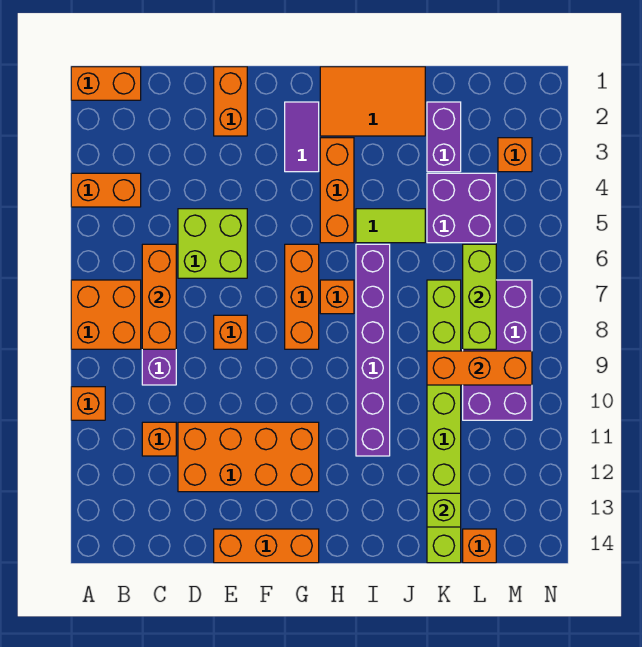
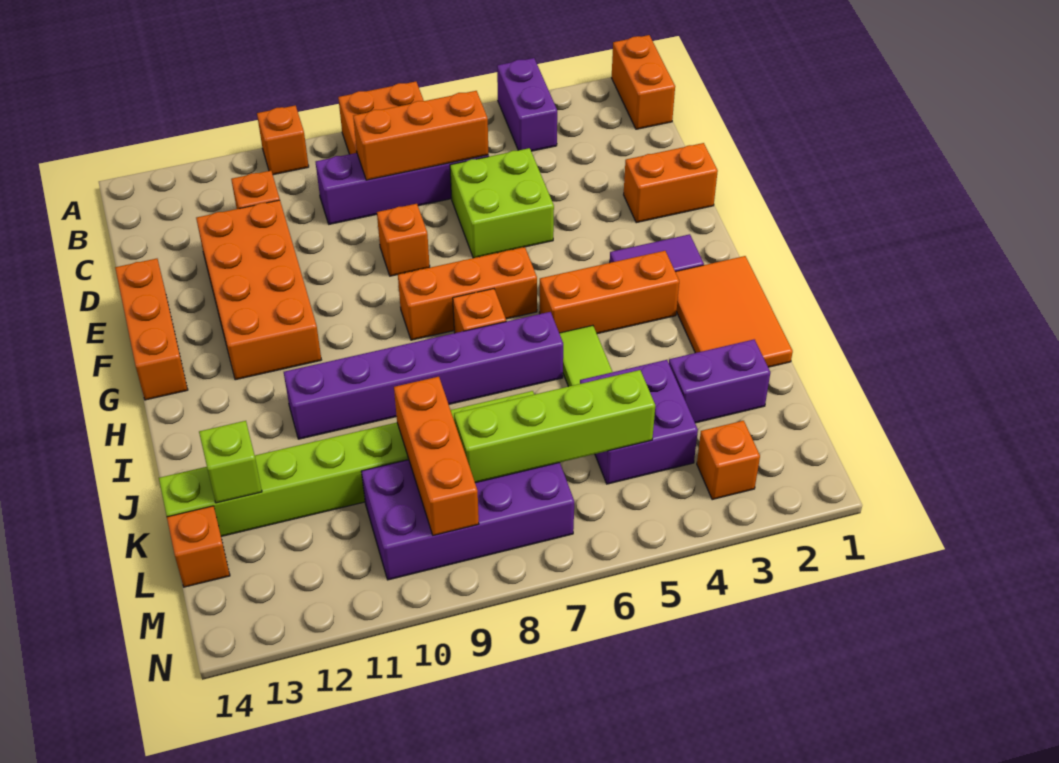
orange brick A4:B4 level 1 -> purple brick A4:B4 level 1
lime brick L6:L8 level 2 -> lime brick L5:L8 level 2

